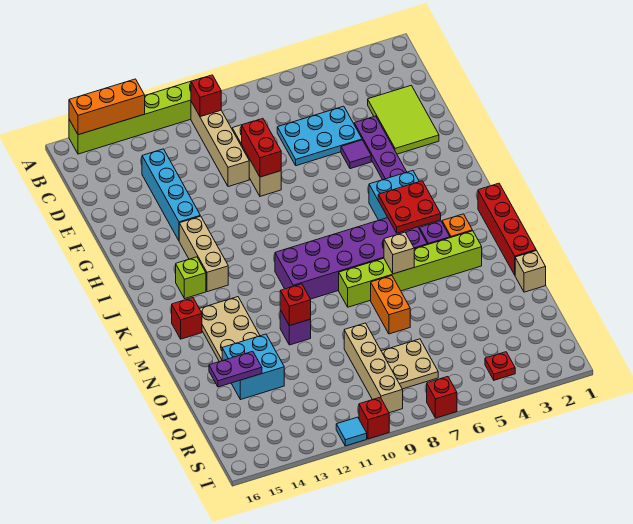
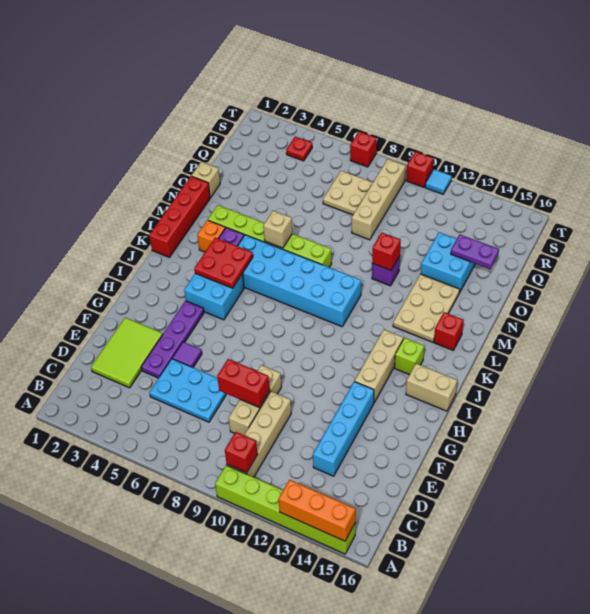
red brick E9:F9 level 2 -> red brick E8:E9 level 2
none -> tan brick I15:I16 level 1
purple brick K5:L10 level 1 -> cyan brick K5:L10 level 1
orange brick N7:O7 level 1 -> none

